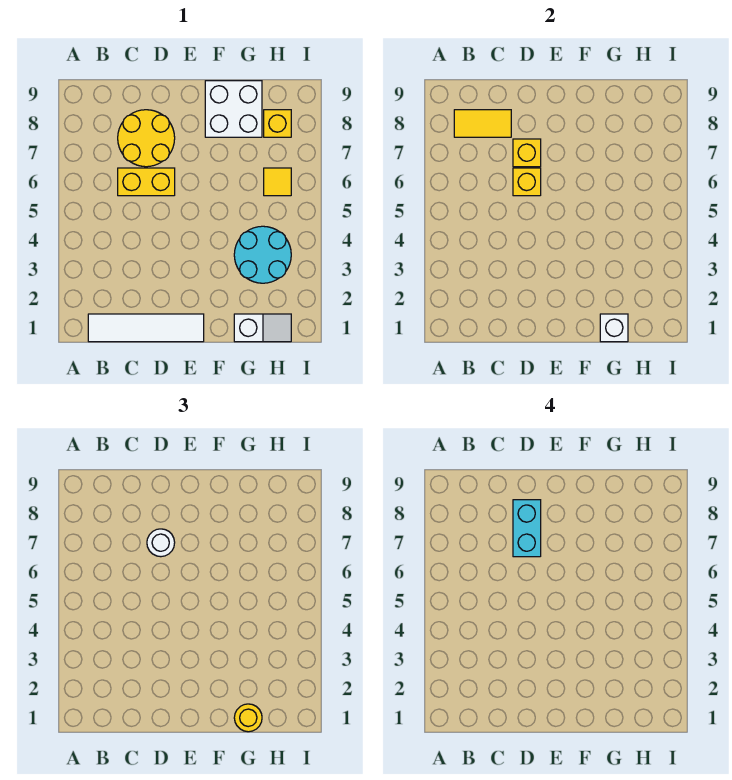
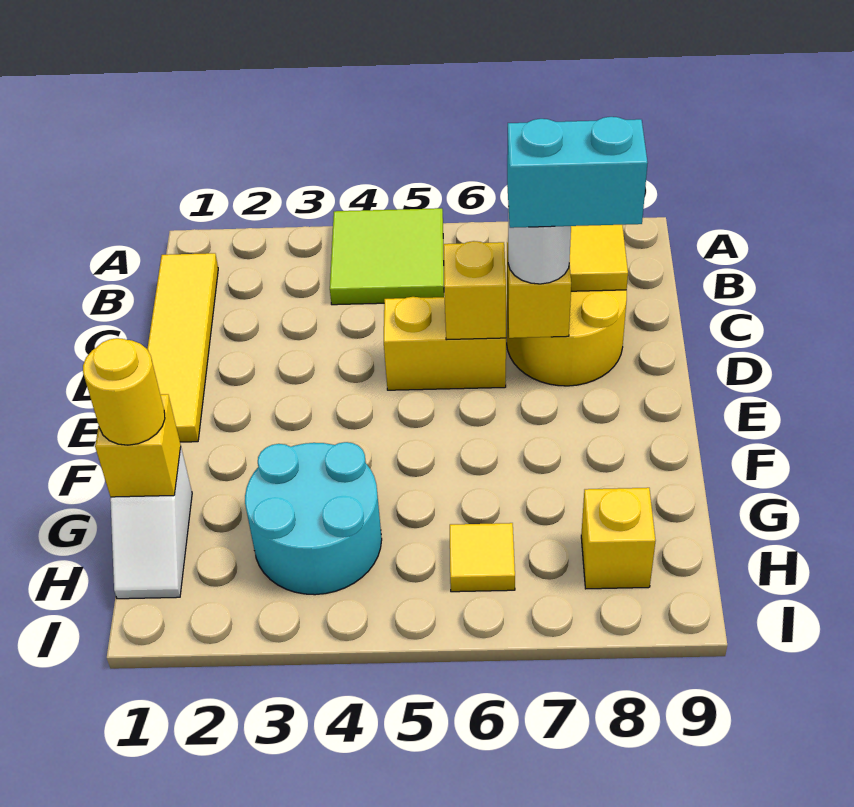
none -> lime tile A4:B5 level 1
white tile B1:E1 level 1 -> yellow tile B1:E1 level 1
yellow brick C6:D6 level 1 -> yellow brick D5:D6 level 1
white brick F8:G9 level 1 -> none
white brick G1 level 2 -> yellow brick G1 level 2

